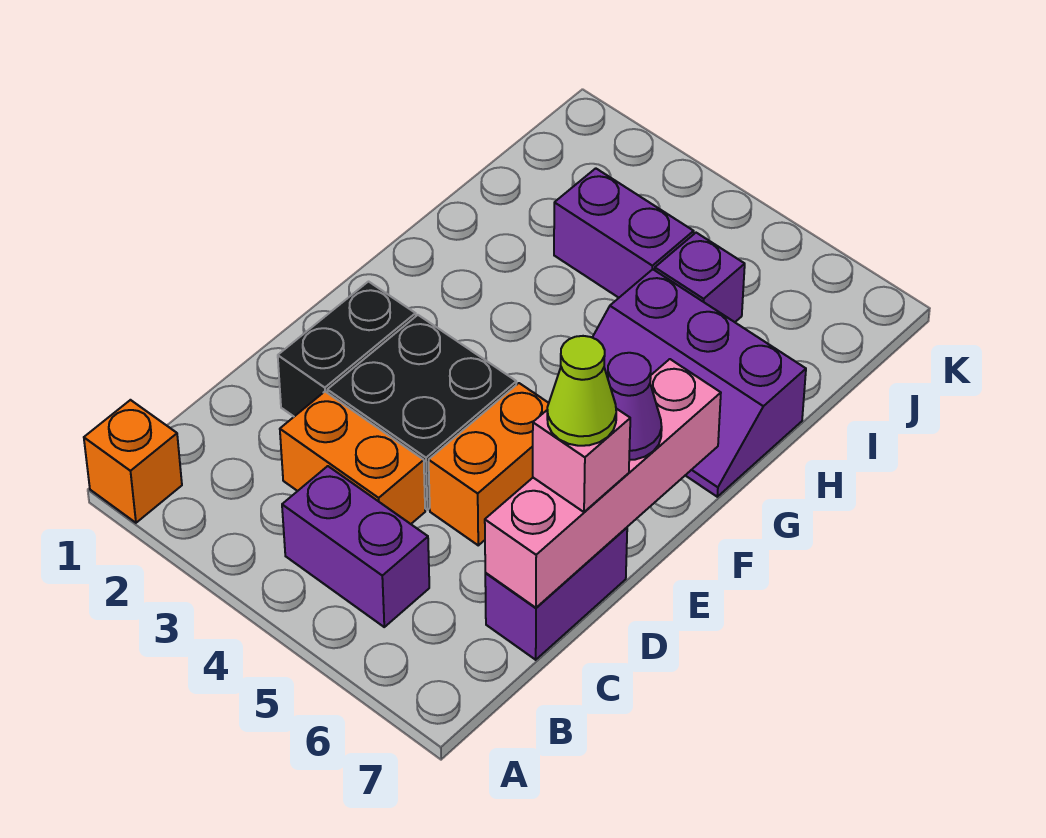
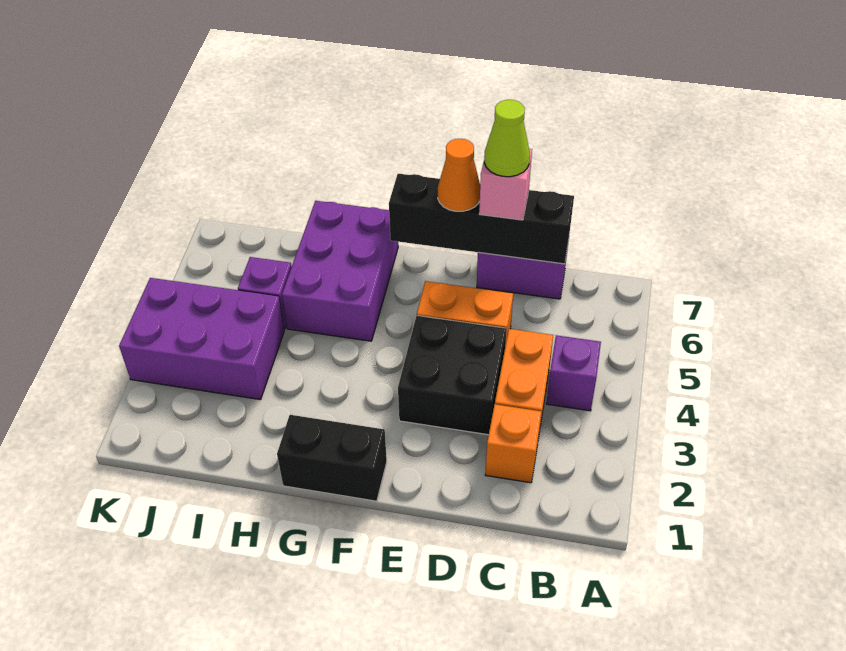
orange brick A1 level 1 -> orange brick C2 level 1
purple brick B4:B5 level 1 -> purple brick B4 level 1
pink brick C7:F7 level 2 -> black brick C7:F7 level 2
black brick D2:E2 level 1 -> black brick F1:G1 level 1
purple cone E7 level 3 -> orange cone E7 level 3
purple slope G5:H7 level 1 top H -> purple brick G5:H7 level 1
purple brick I3:I4 level 1 -> purple brick I3:K4 level 1

